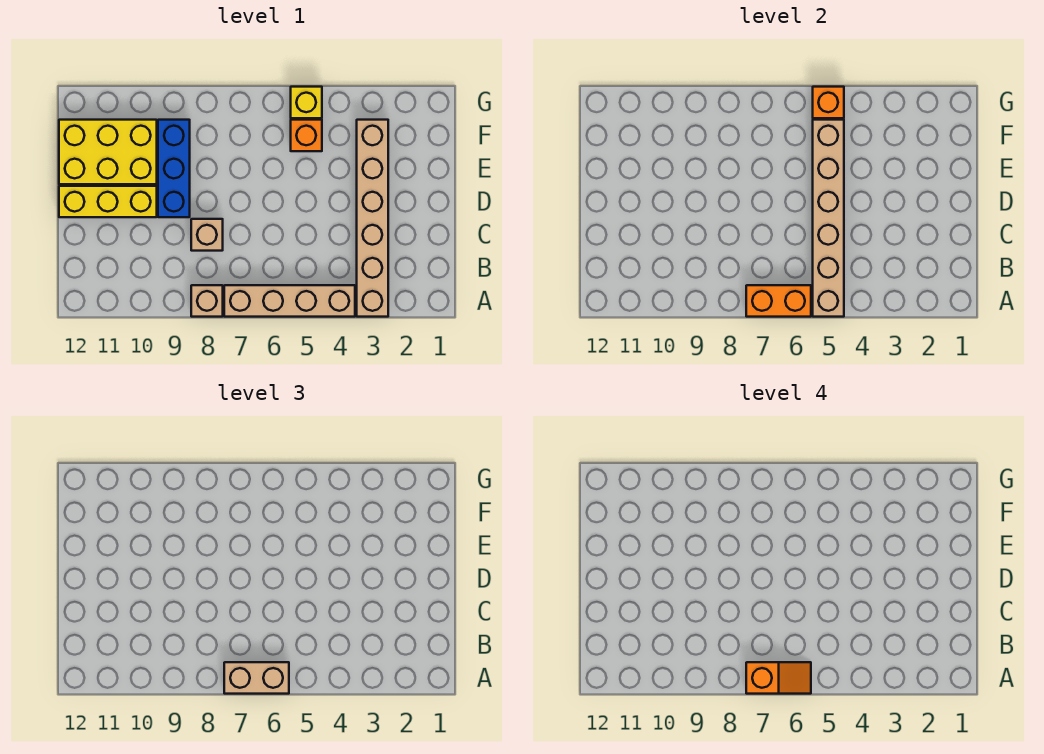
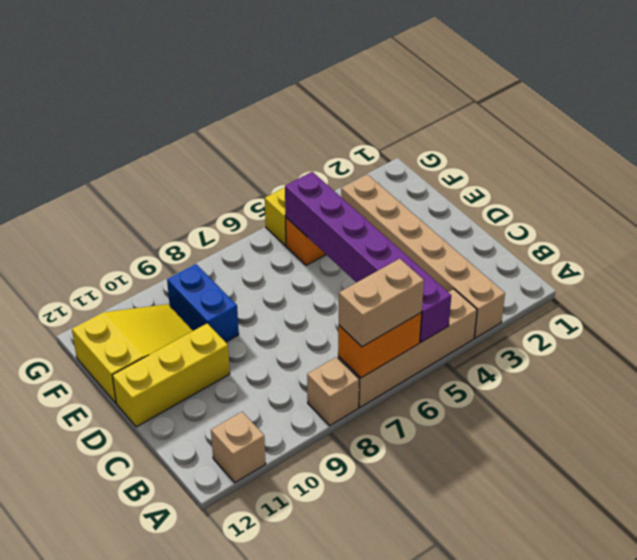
tan brick A5:F5 level 2 -> purple brick A5:F5 level 2
orange slope A6:A7 level 4 top 7 -> none
tan brick C8 level 1 -> tan brick A11 level 1
blue brick D9:F9 level 1 -> blue brick E9:F9 level 1
yellow brick E10:F12 level 1 -> yellow slope E10:F12 level 1 top 12
orange brick G5 level 2 -> none

